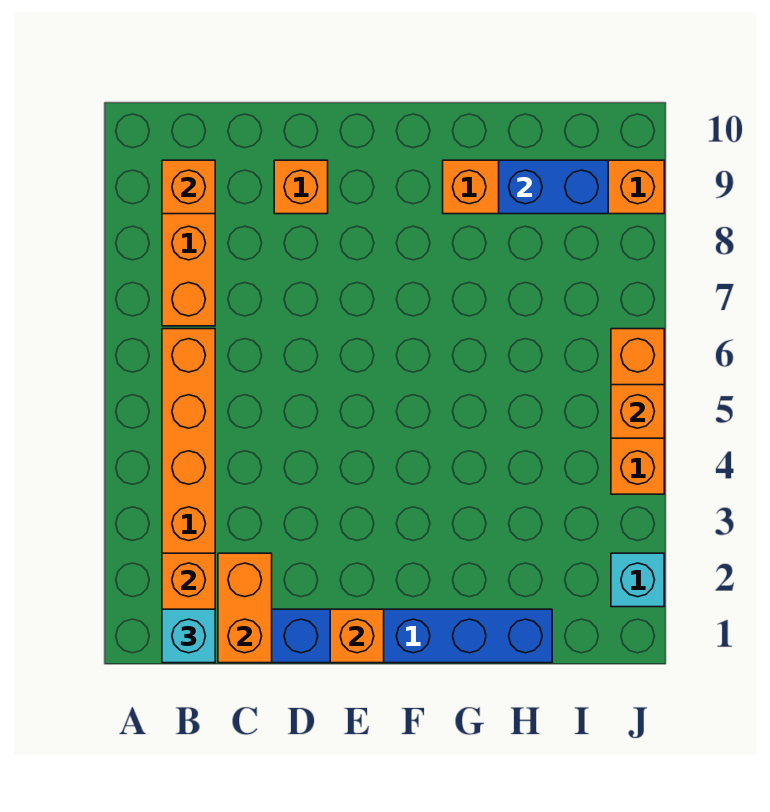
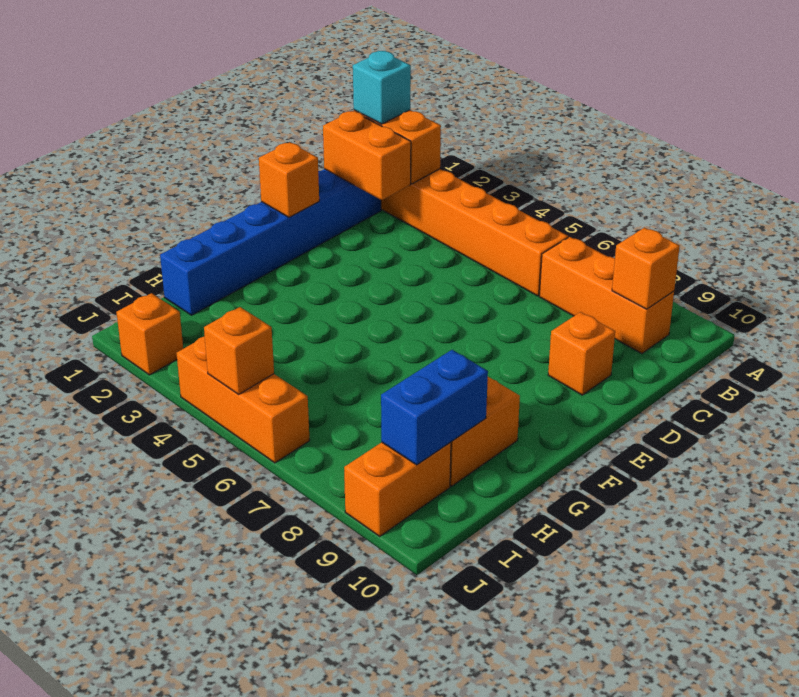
cyan brick J2 level 1 -> orange brick J2 level 1

